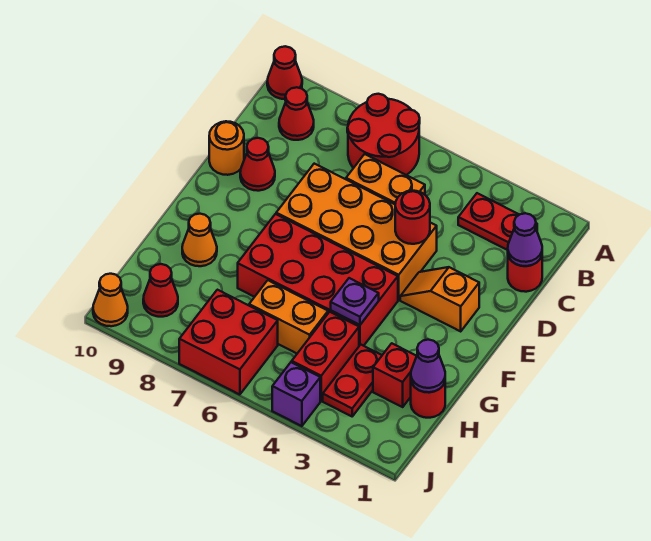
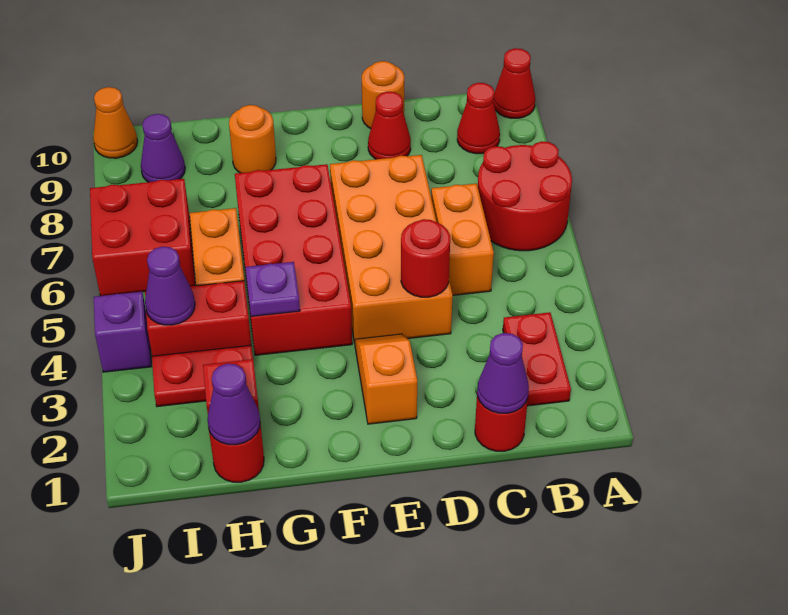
orange cone G9 level 1 -> orange round brick G9 level 1
none -> purple cone I4 level 2
red cone I9 level 1 -> purple cone I9 level 1

